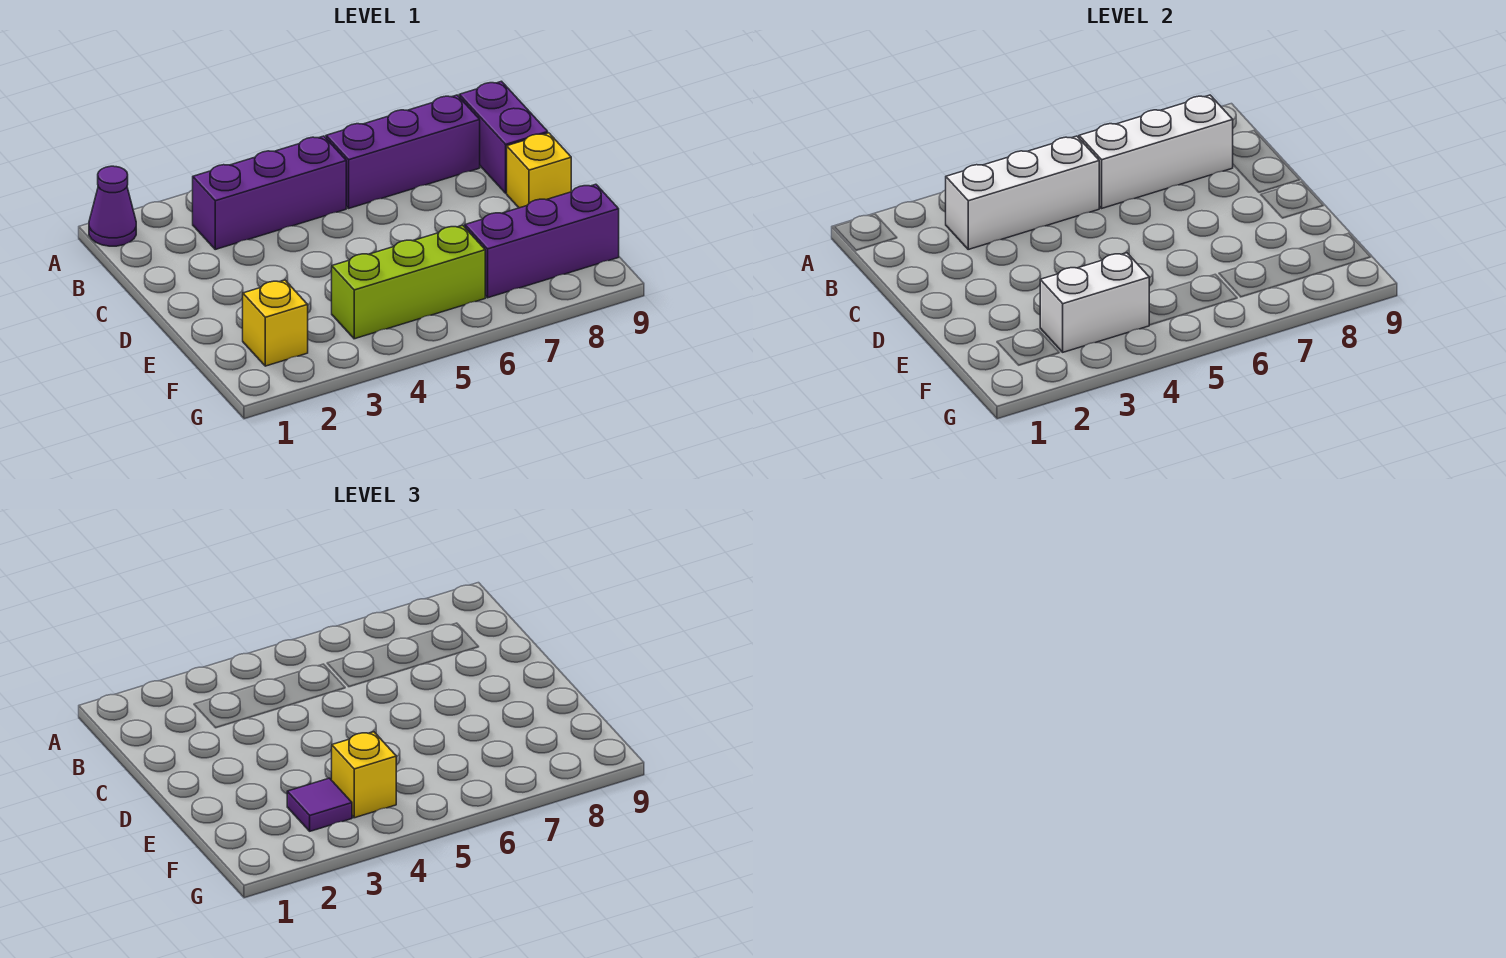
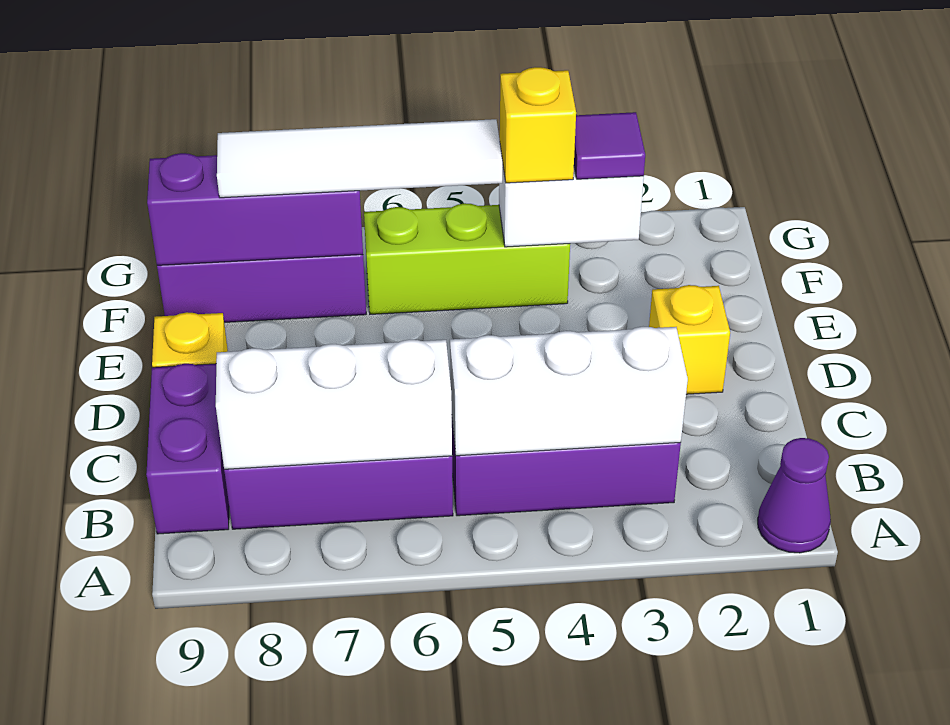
yellow brick F2 level 1 -> yellow brick D2 level 1
none -> white tile F5:F8 level 3
none -> purple brick F7:F9 level 2

